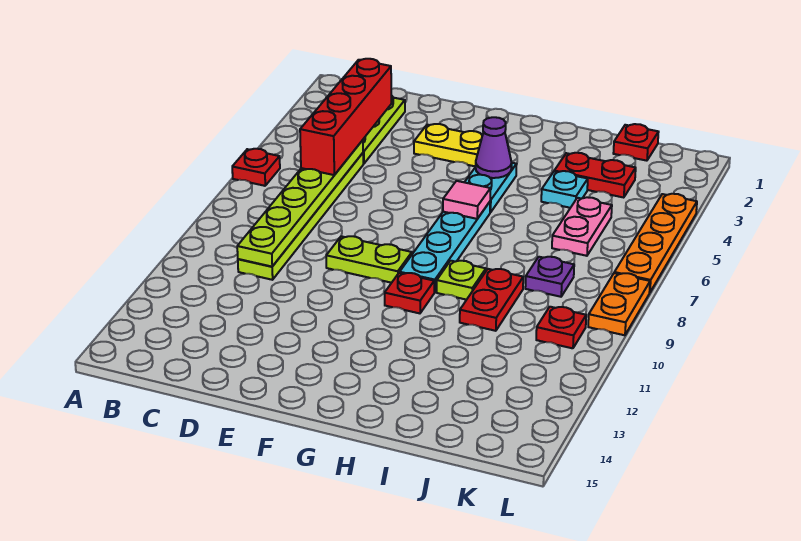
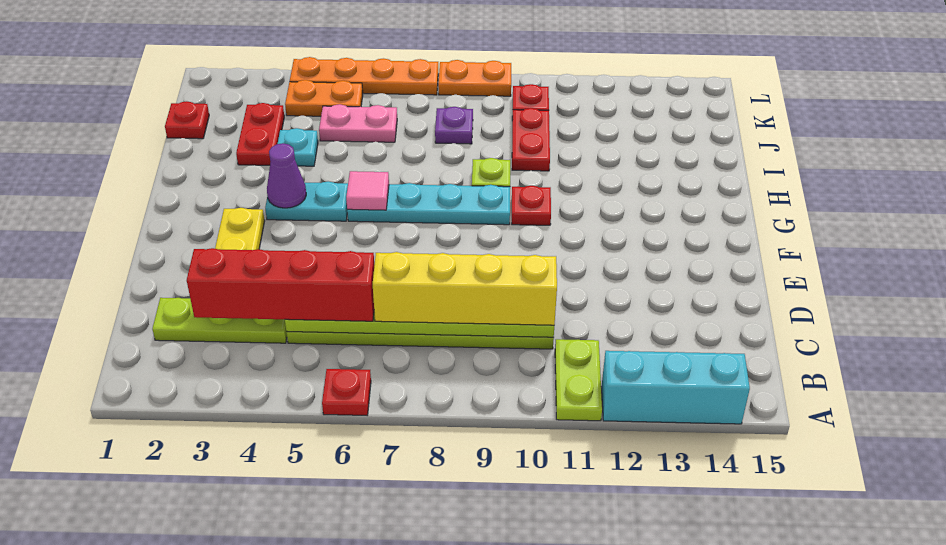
none -> cyan brick A12:A14 level 1
none -> yellow brick C7:C10 level 3
lime plate E9:F9 level 1 -> lime plate A11:B11 level 1
red plate I9:I10 level 1 -> red plate I10:J10 level 1
none -> orange plate K4:K5 level 1

